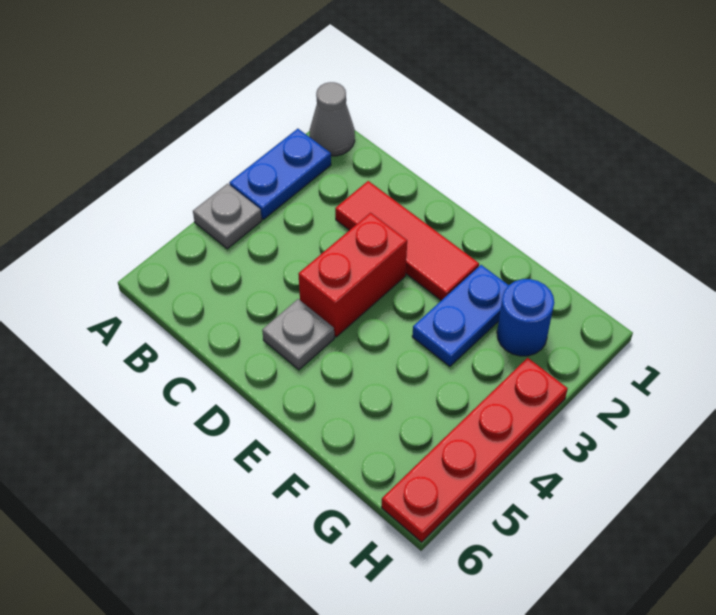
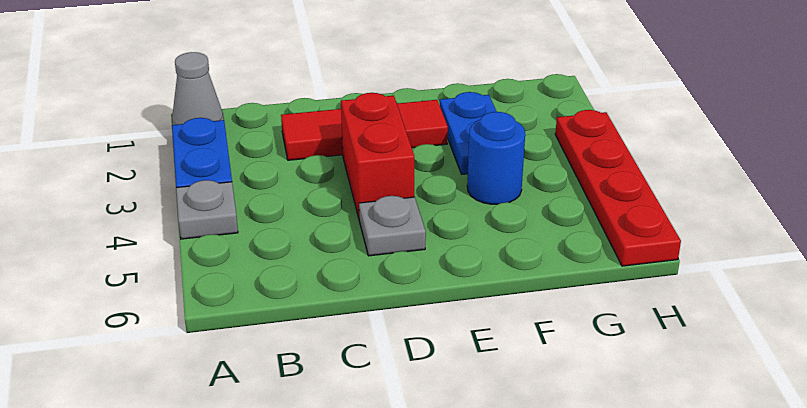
blue round brick G2 level 1 -> blue round brick F4 level 1

